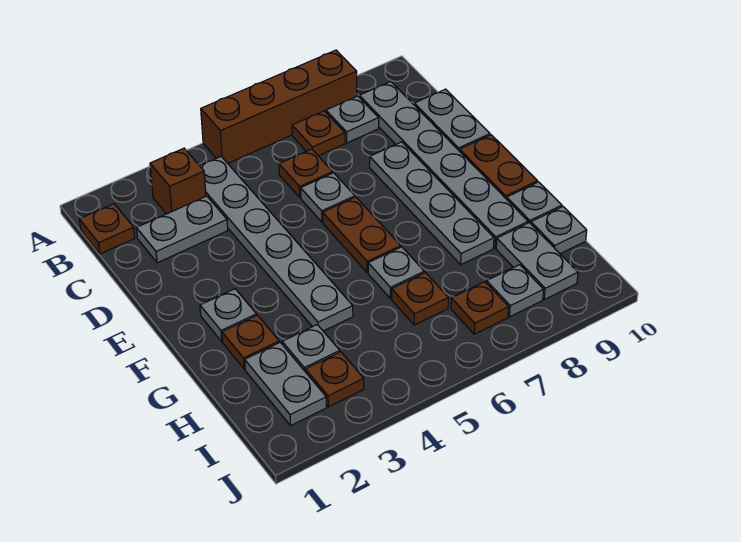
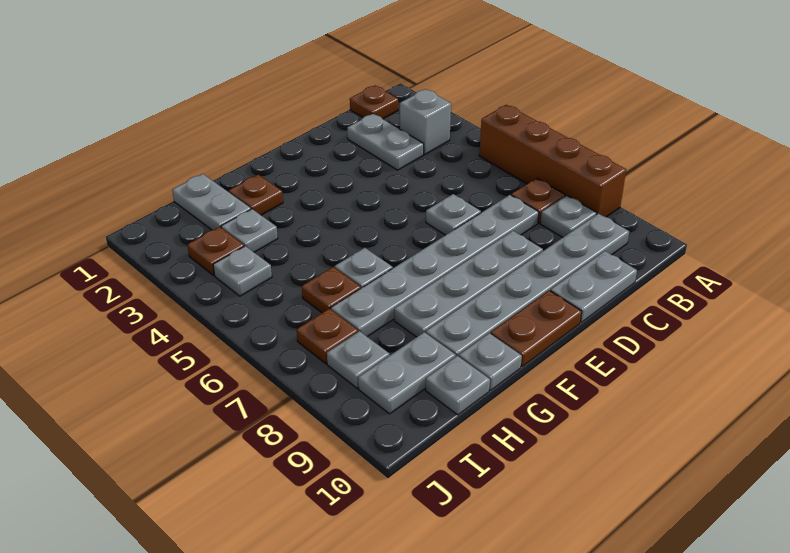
brown brick B3 level 1 -> grey brick B3 level 1
grey plate B4:G4 level 1 -> grey plate C7:H7 level 1
brown plate C6 level 1 -> none
brown plate E6:F6 level 1 -> none
grey plate F2 level 1 -> grey plate I4 level 1
grey plate H2:I2 level 1 -> grey plate H1:H2 level 1

